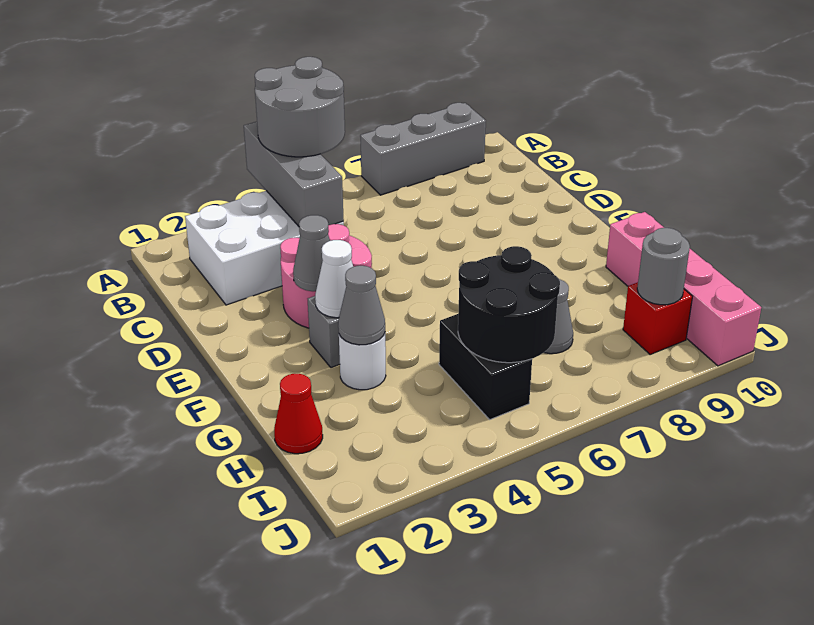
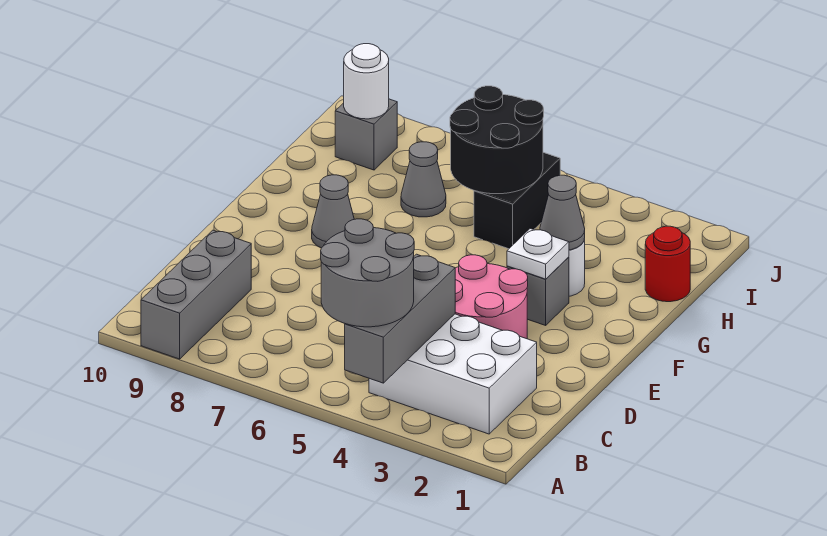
grey brick A7:A9 level 1 -> grey brick A9:C9 level 1
grey cone E3 level 2 -> grey cone F8 level 1
white cone F3 level 2 -> white plate F3 level 2
pink brick G10:J10 level 1 -> none
red cone H1 level 1 -> red round brick H1 level 1
red brick I9 level 1 -> grey brick I9 level 1
grey round brick I9 level 2 -> white round brick I9 level 2

